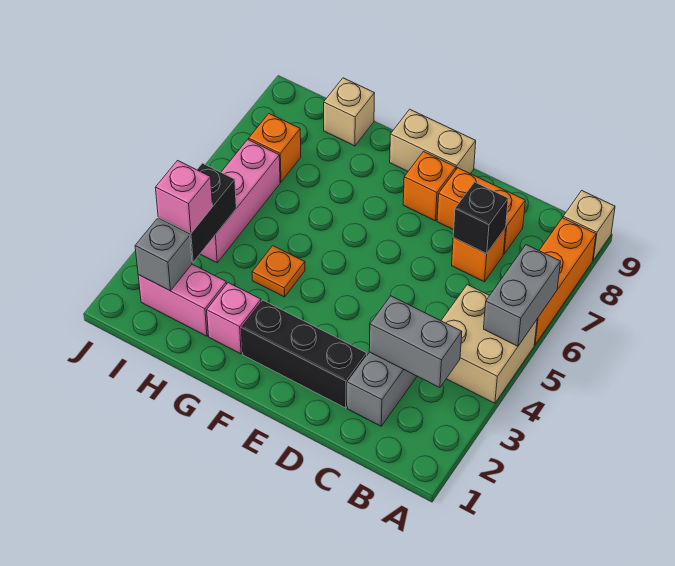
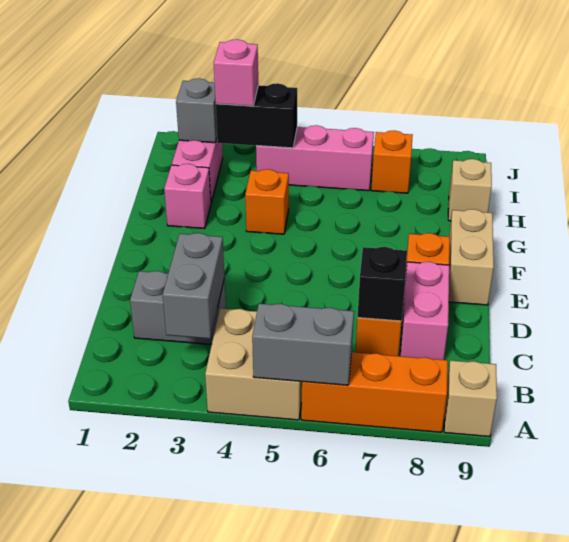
orange brick C8:D8 level 1 -> pink brick C8:D8 level 1
black brick D2:F2 level 1 -> none
orange plate G4 level 1 -> orange brick G4 level 1

